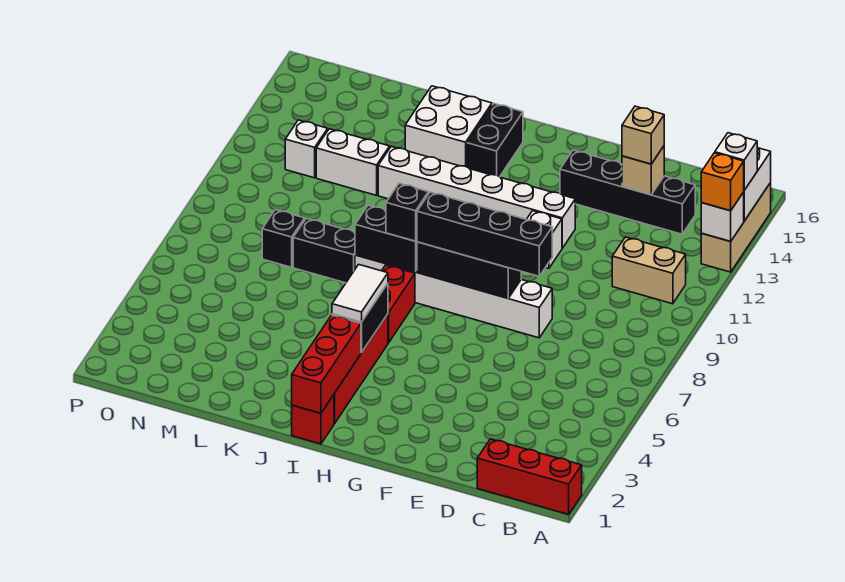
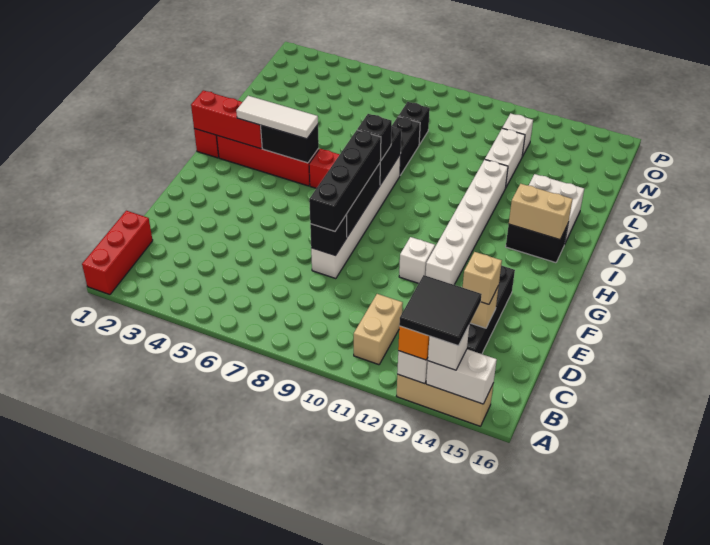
none -> black tile A13:B14 level 4
none -> black brick E8 level 2
white tile I4:I5 level 3 -> white tile I3:I5 level 3
none -> tan brick I14:I15 level 2

